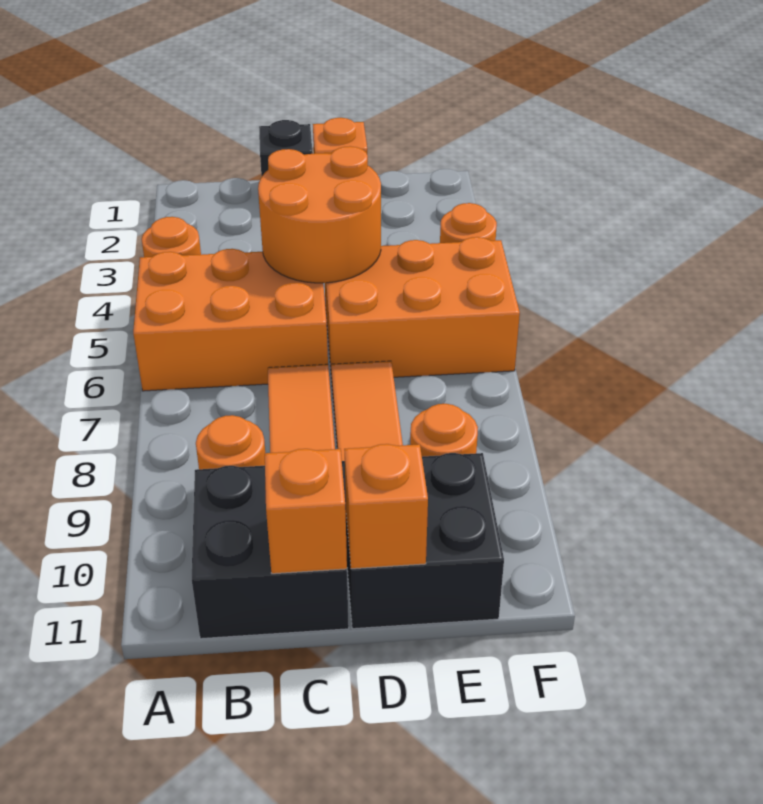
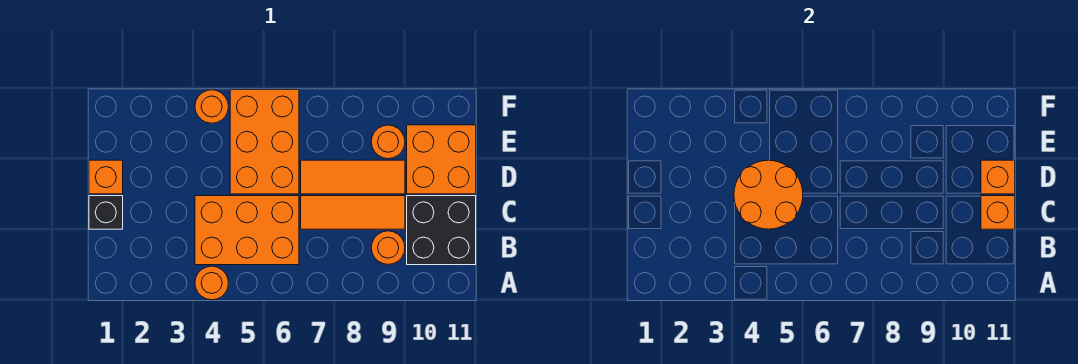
orange brick A5:C6 level 1 -> orange brick B4:C6 level 1
black brick D10:E11 level 1 -> orange brick D10:E11 level 1

